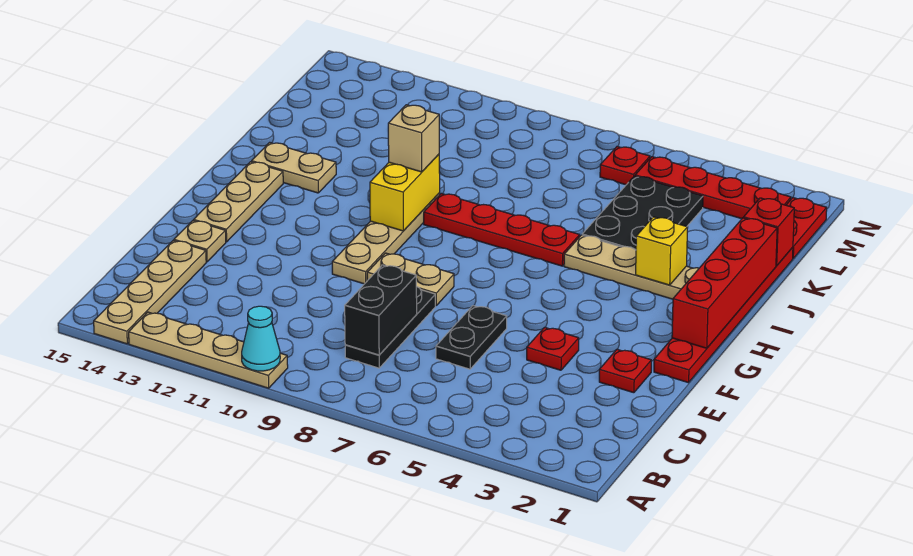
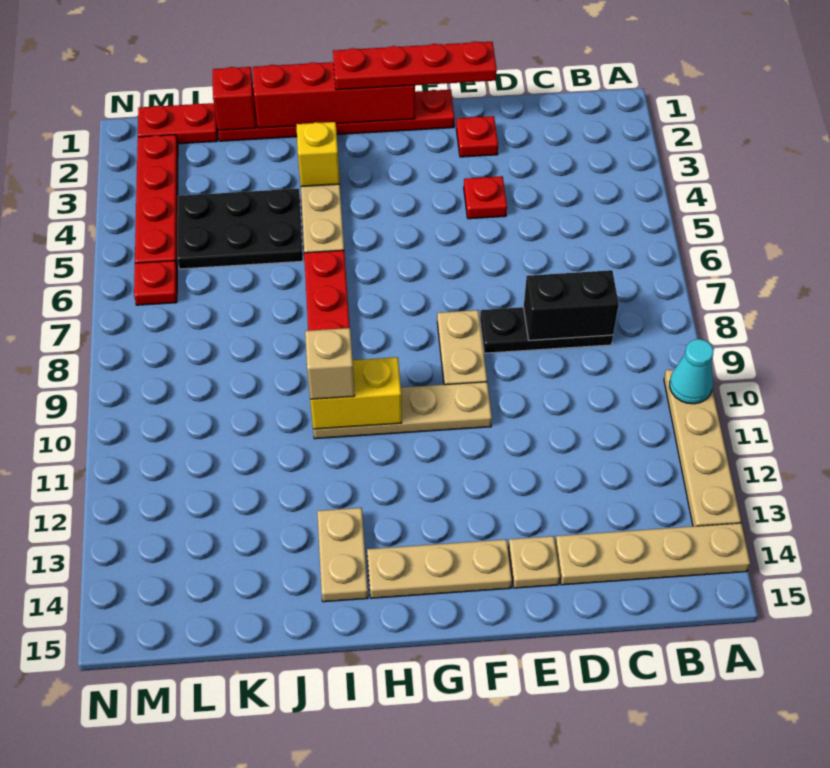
black plate D6:E6 level 1 -> none
none -> red plate E1:H1 level 3

